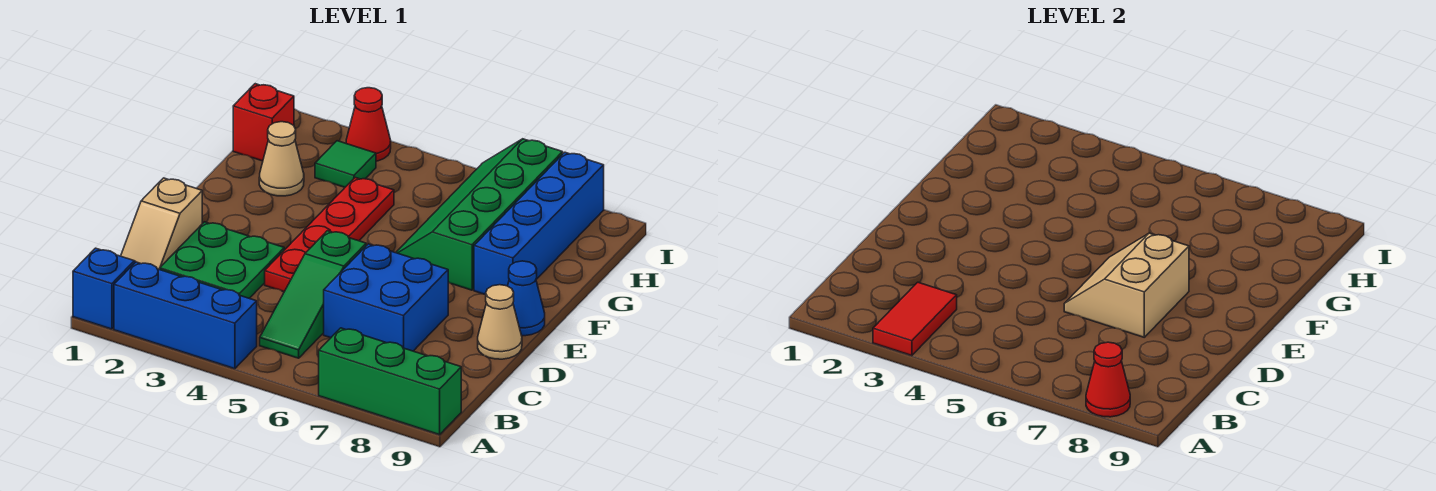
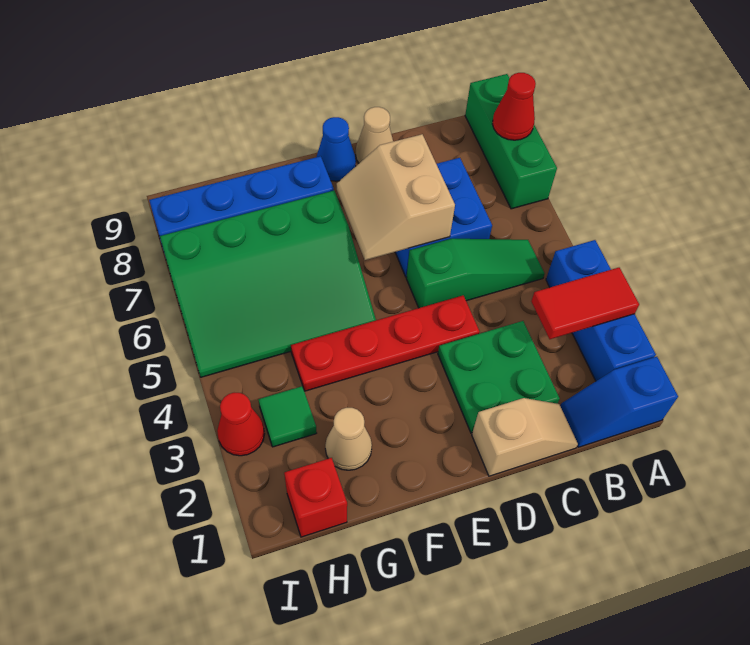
tan slope D6:E7 level 2 top 7 -> tan slope D6:E7 level 2 top D
green slope F6:I7 level 1 top 7 -> green slope F5:I7 level 1 top 7

